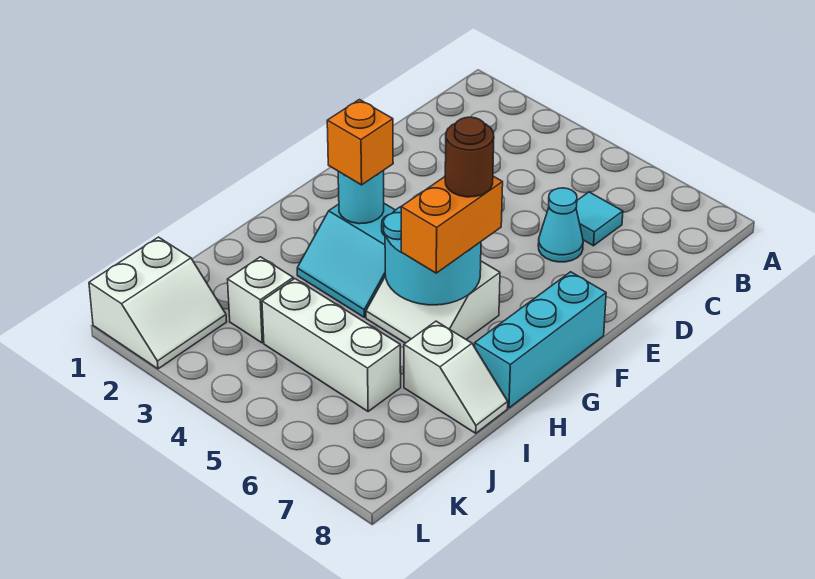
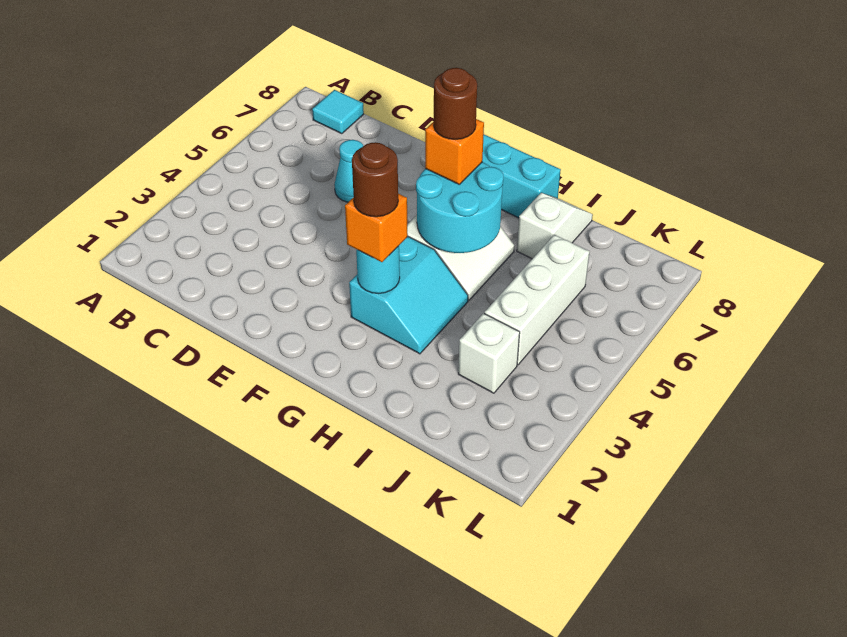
cyan tile C6 level 1 -> cyan tile B8 level 1
none -> brown round brick G3 level 4
orange brick G6:H6 level 3 -> orange brick G6 level 3
white slope K1:L2 level 1 top 1 -> none

